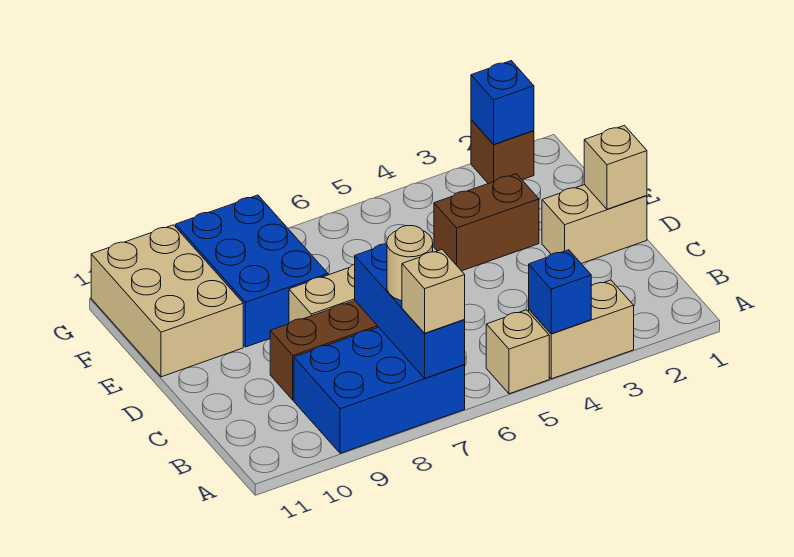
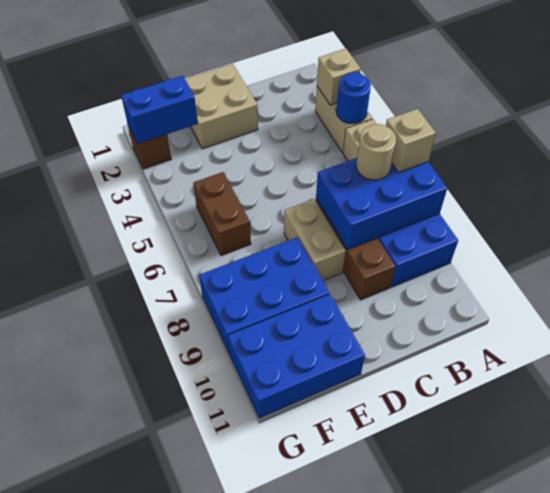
blue brick A4 level 2 -> blue round brick A4 level 2
blue brick A7:C7 level 2 -> blue brick A7:C8 level 2
tan brick D1:D2 level 1 -> tan brick D1:E2 level 1
tan brick D1 level 2 -> tan brick A3 level 2
brown brick E3:E4 level 1 -> brown brick F5:F6 level 1
tan brick E10:G11 level 1 -> blue brick E10:G11 level 1
blue brick G2 level 2 -> blue brick F2:G2 level 2

